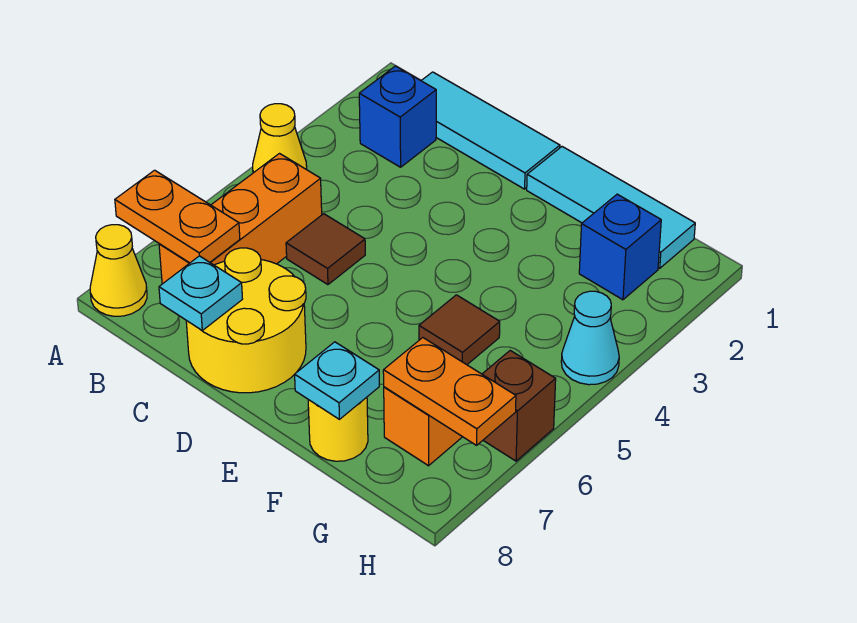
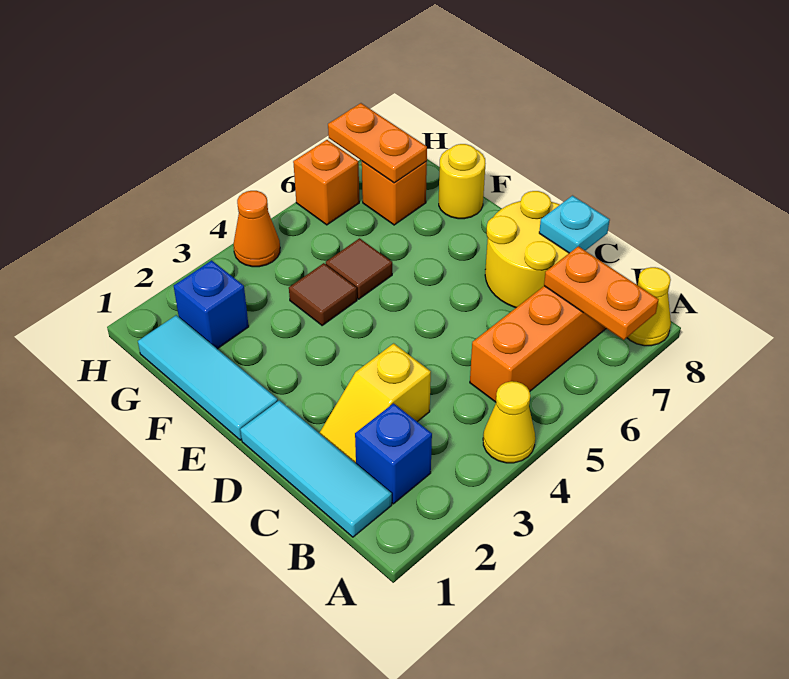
none -> yellow slope C2:C3 level 1 top 3
brown tile C5 level 1 -> brown tile F4 level 1
cyan plate F8 level 2 -> none
cyan cone H4 level 1 -> orange cone H4 level 1
brown brick H6 level 1 -> orange brick H6 level 1

